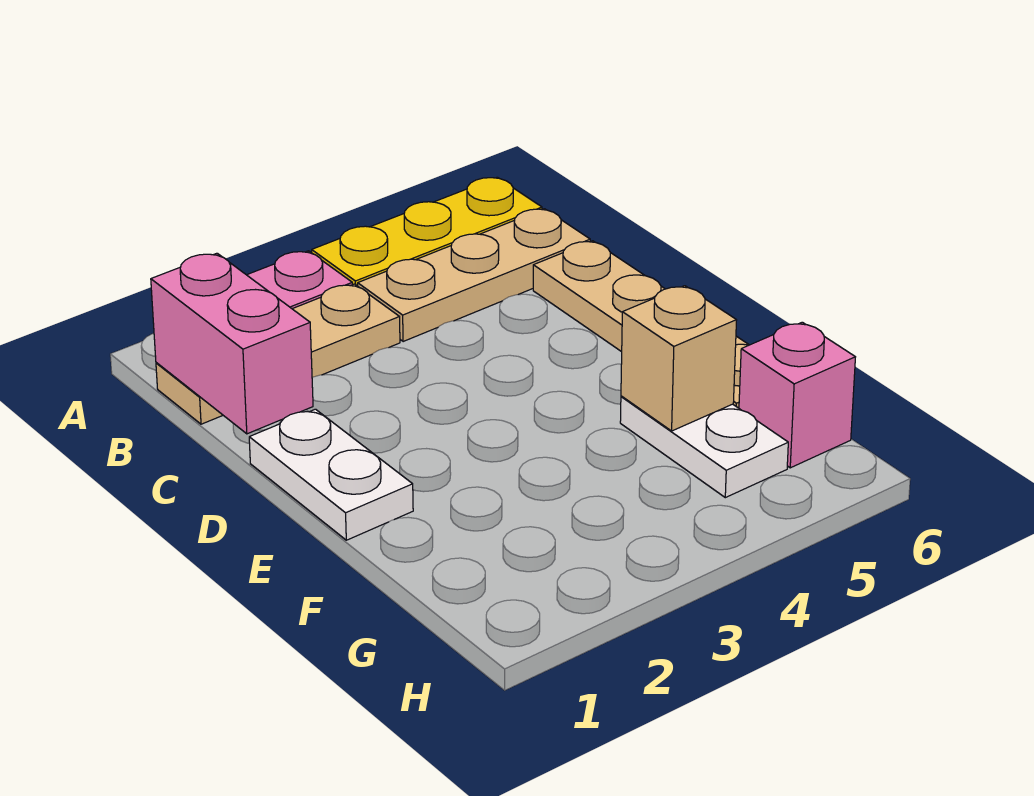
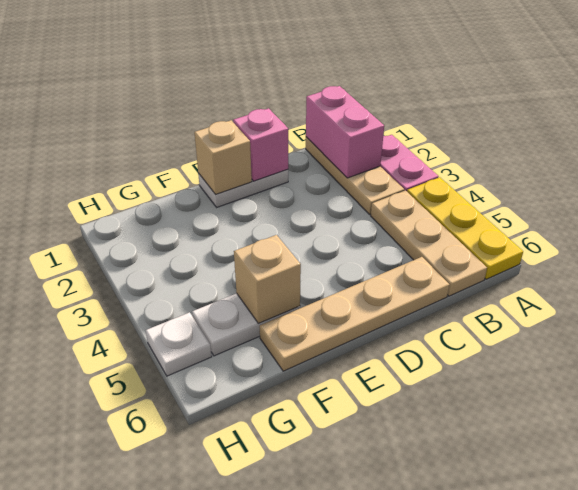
pink brick B1:C1 level 2 -> pink brick B1:B2 level 2
none -> tan brick E1 level 2
pink brick G6 level 1 -> pink brick D1 level 2
none -> white plate H5 level 1

